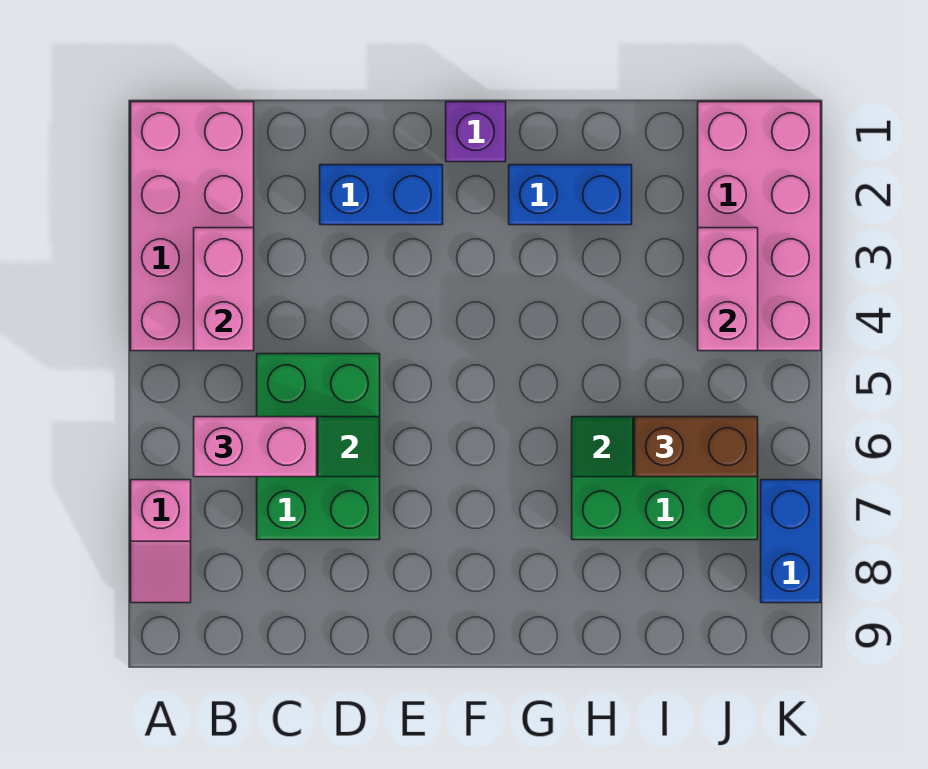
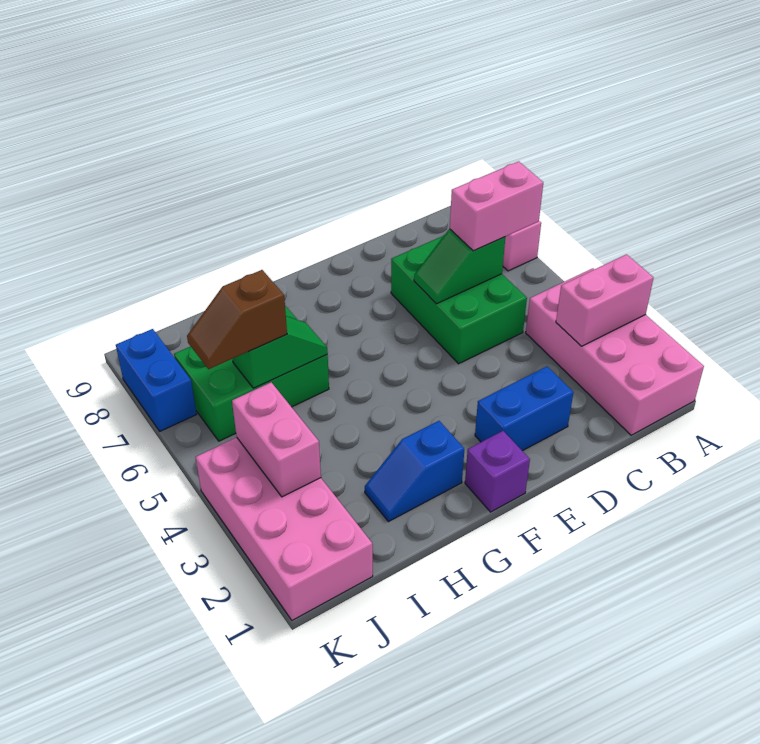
pink brick B3:B4 level 2 -> pink brick A3:B3 level 2
blue brick G2:H2 level 1 -> blue slope G2:H2 level 1 top G
brown brick I6:J6 level 3 -> brown slope I6:J6 level 3 top I

